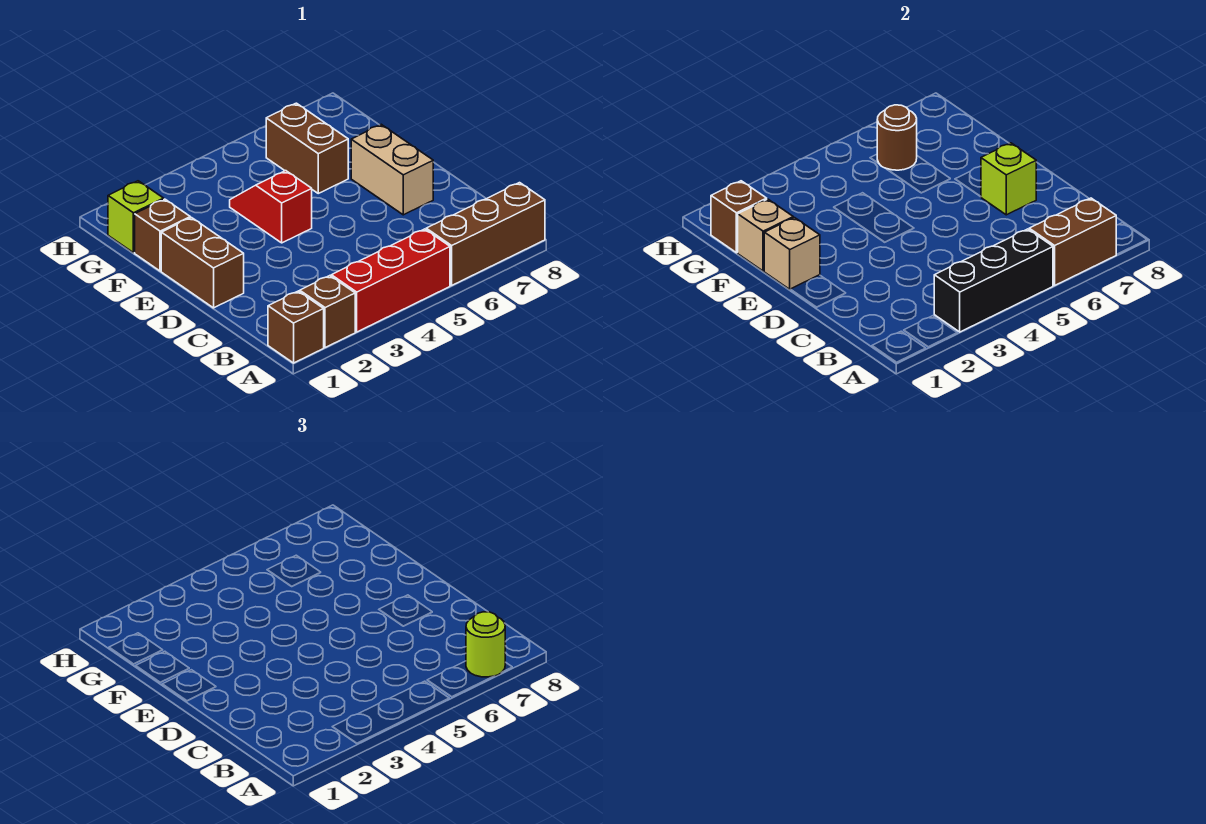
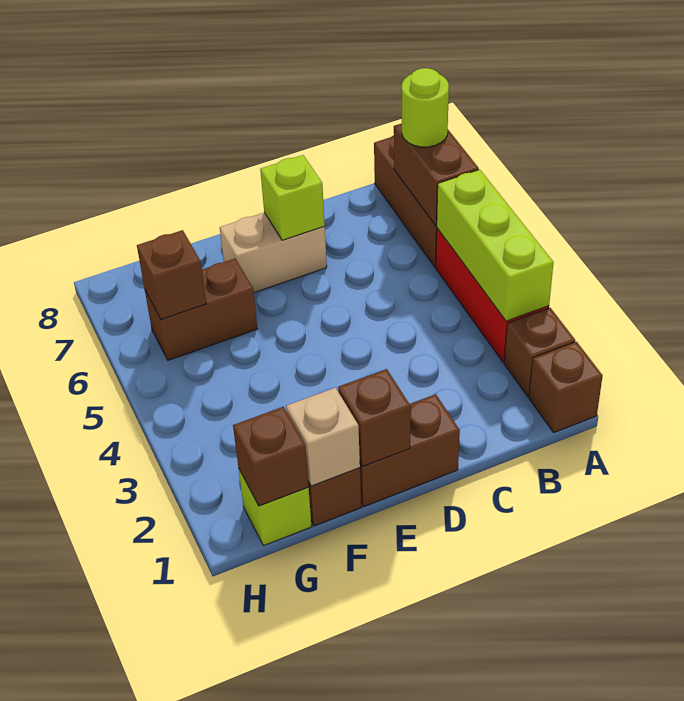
black brick A3:A5 level 2 -> lime brick A3:A5 level 2
tan brick E1 level 2 -> brown brick E1 level 2
red slope E4:F4 level 1 top E -> none
brown round brick G6 level 2 -> brown brick G6 level 2

